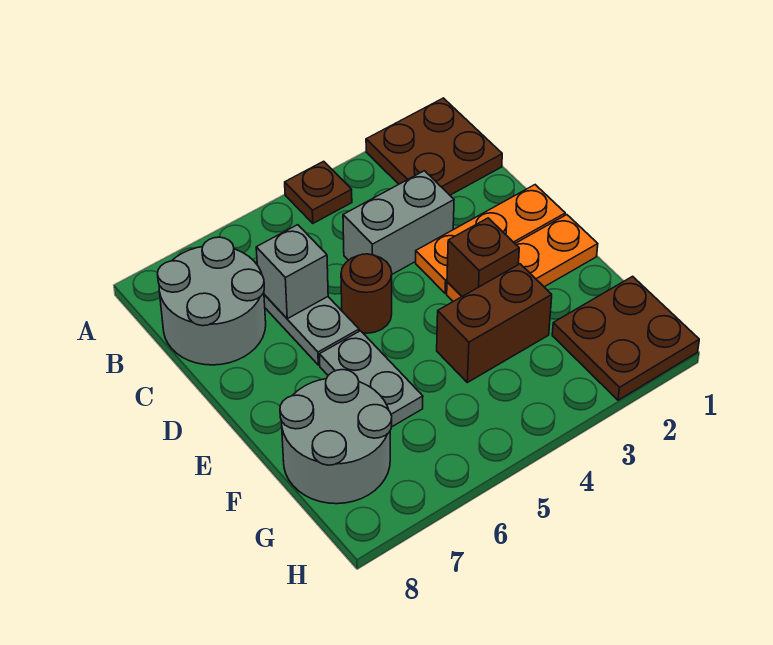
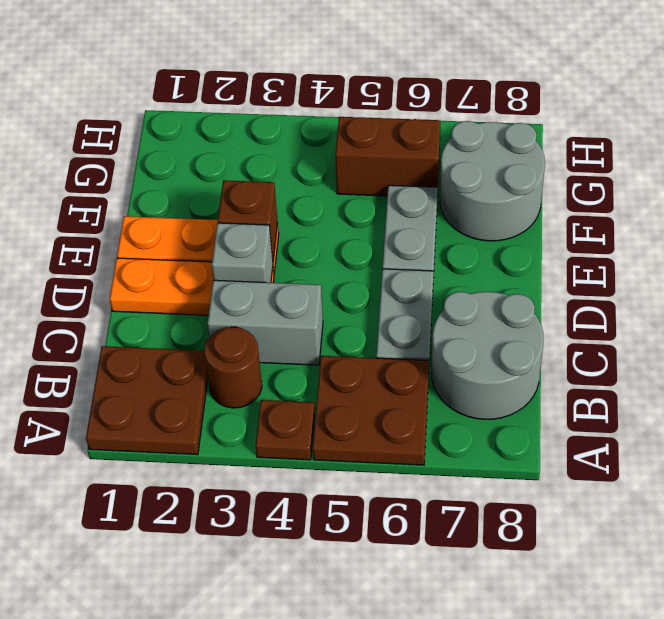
grey brick C6 level 2 -> grey brick D3 level 2
brown round brick D5 level 1 -> brown round brick B3 level 1
brown brick F3:F4 level 1 -> brown brick G5:G6 level 1
brown plate G1:H2 level 1 -> brown plate A5:B6 level 1

